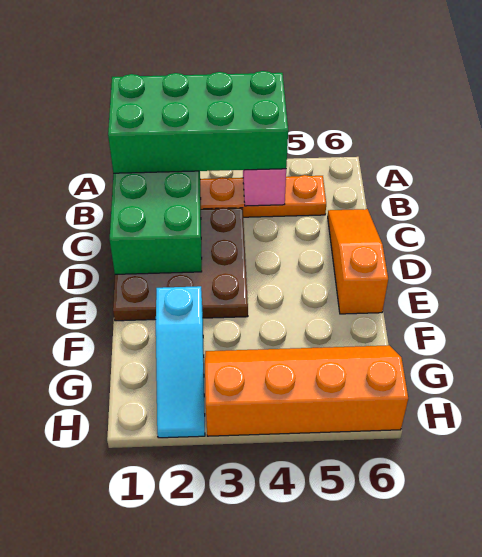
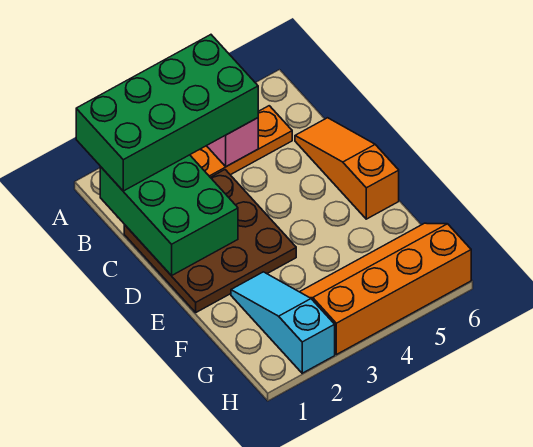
cyan slope F2:H2 level 1 top F -> cyan slope F2:H2 level 1 top H

